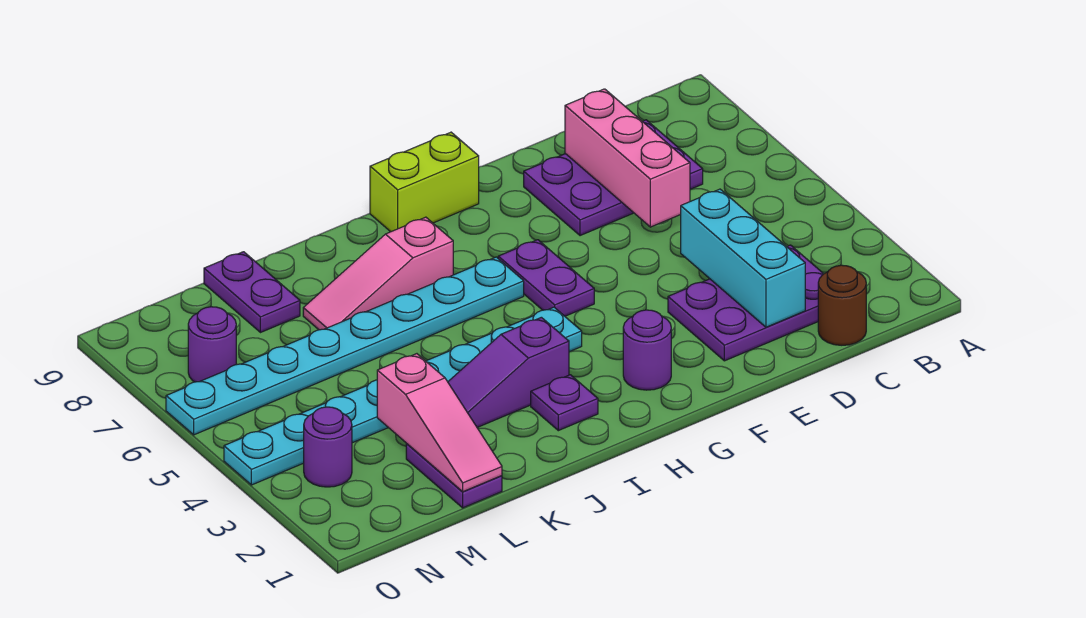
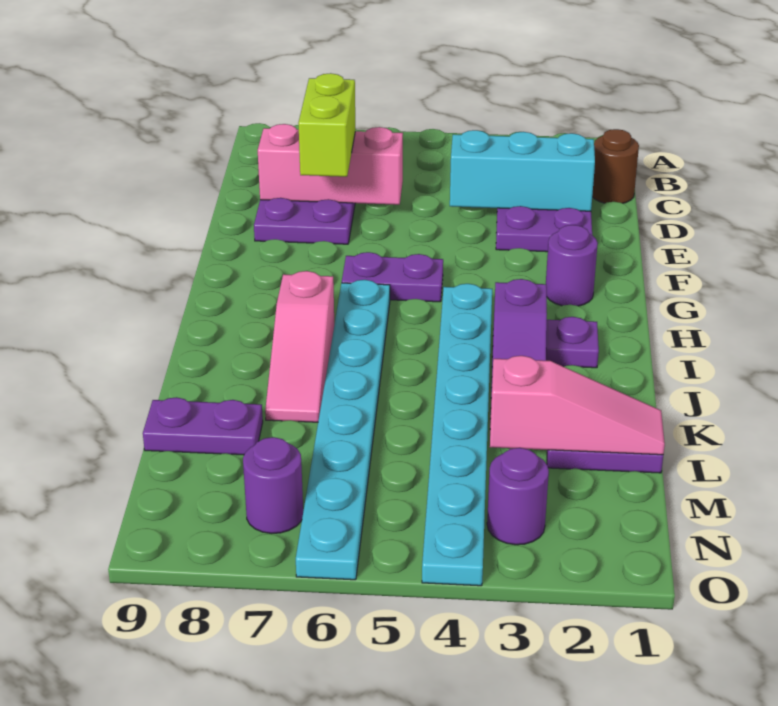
lime brick G9:H9 level 1 -> lime brick D7:E7 level 3

